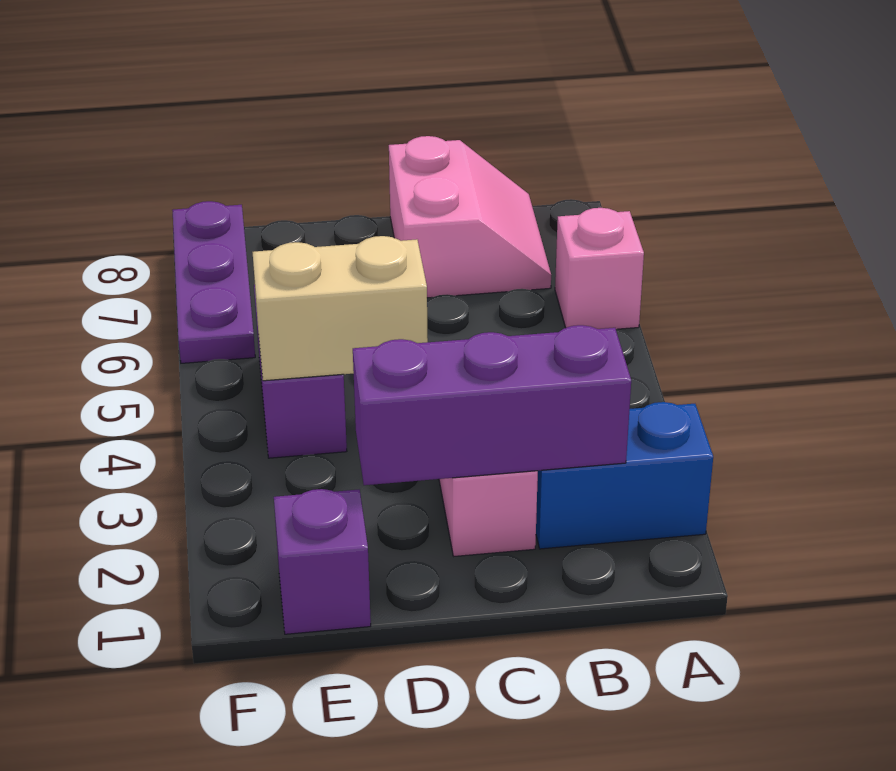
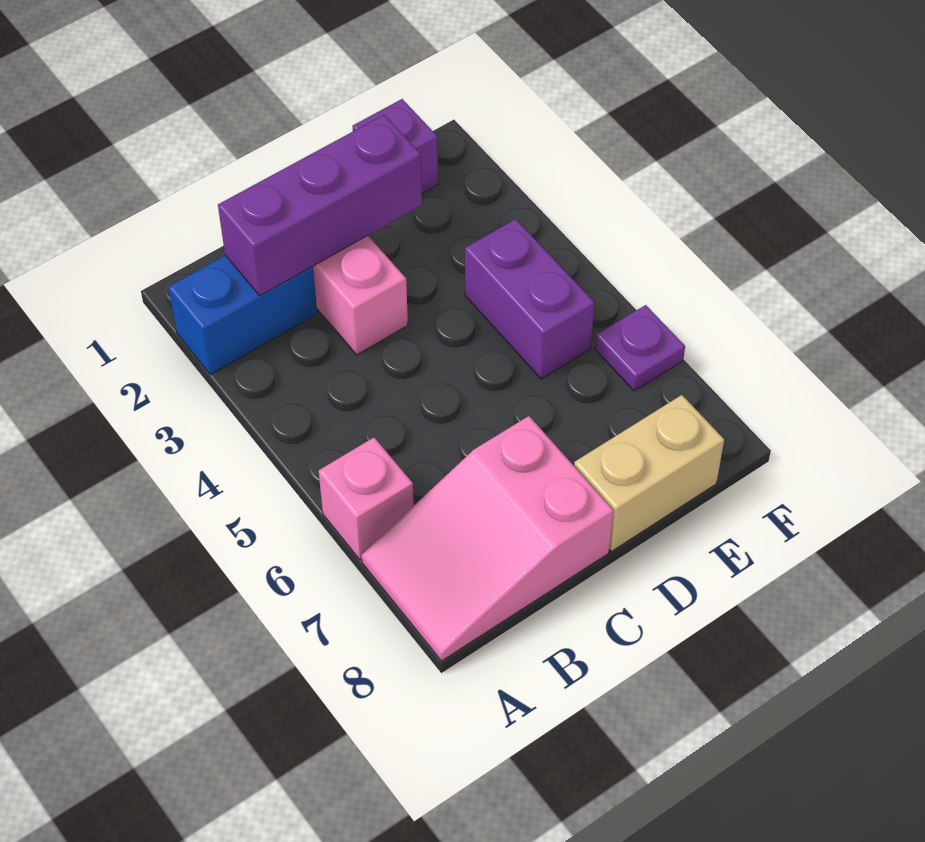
pink slope B7:C8 level 1 top C -> pink slope A7:C8 level 1 top C
tan brick D4:E4 level 2 -> tan brick D8:E8 level 1
purple plate F6:F8 level 1 -> purple plate F6 level 1

